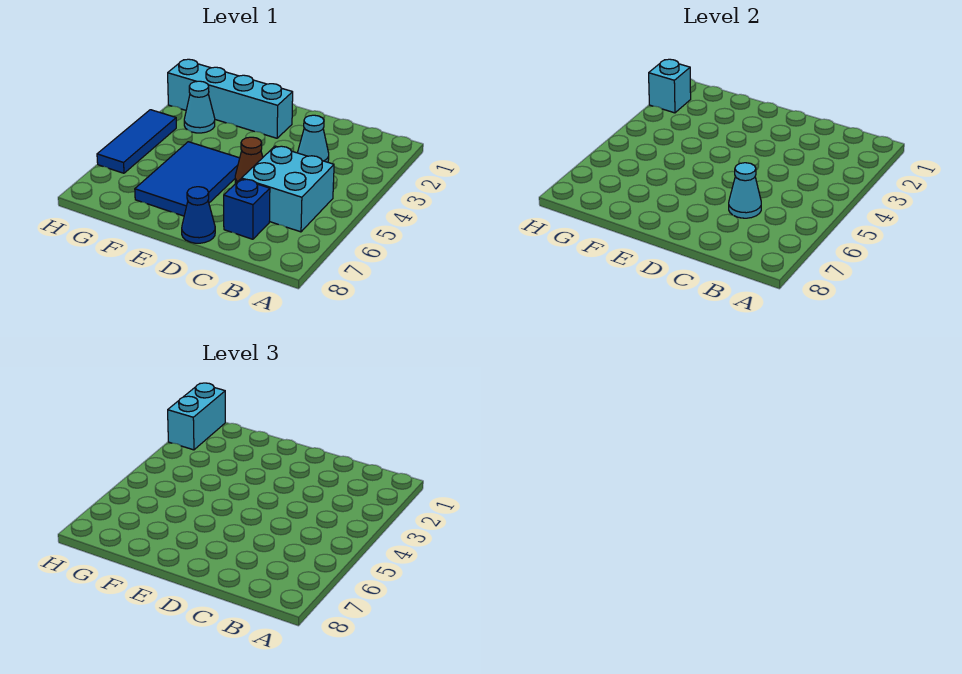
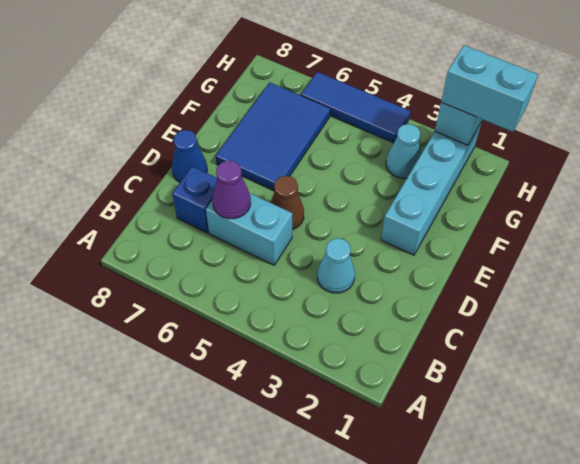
cyan brick B5:C6 level 1 -> cyan brick C5:C6 level 1
cyan cone C6 level 2 -> purple cone C6 level 2
blue tile E5:F7 level 1 -> blue tile E6:G7 level 1

